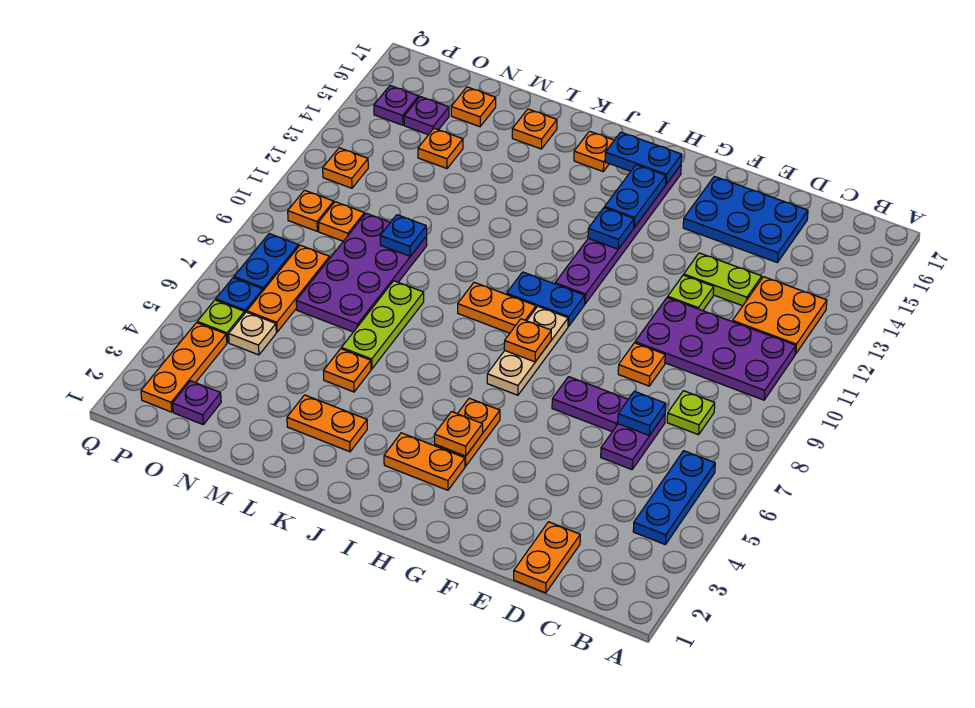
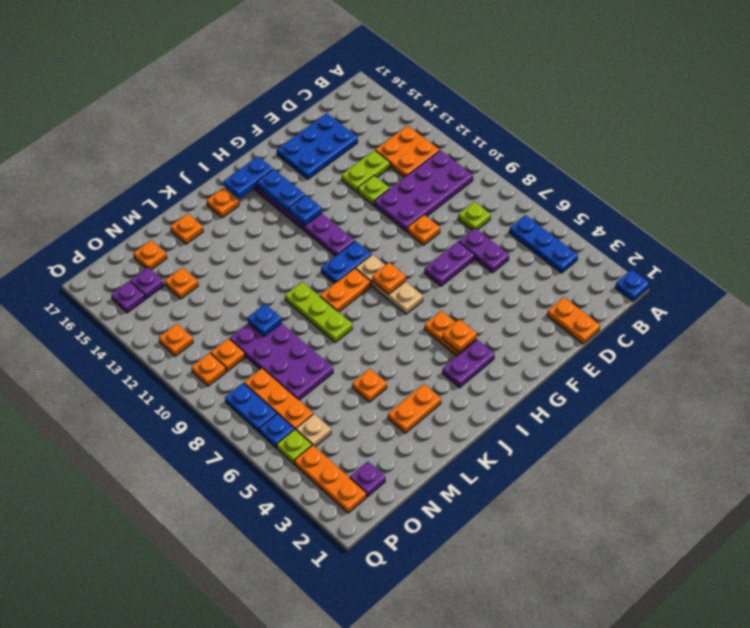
blue plate D7 level 2 -> blue plate A1 level 1
orange plate H3:I3 level 1 -> purple plate H3:I3 level 1
lime plate L6:L8 level 1 -> lime plate K8:K10 level 1

